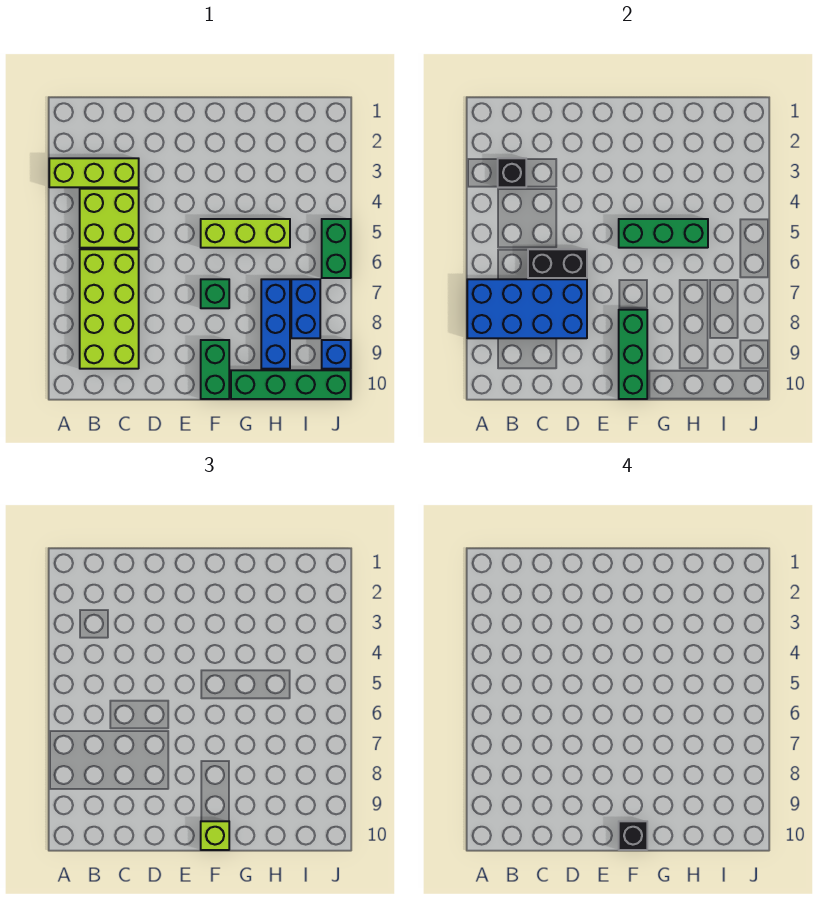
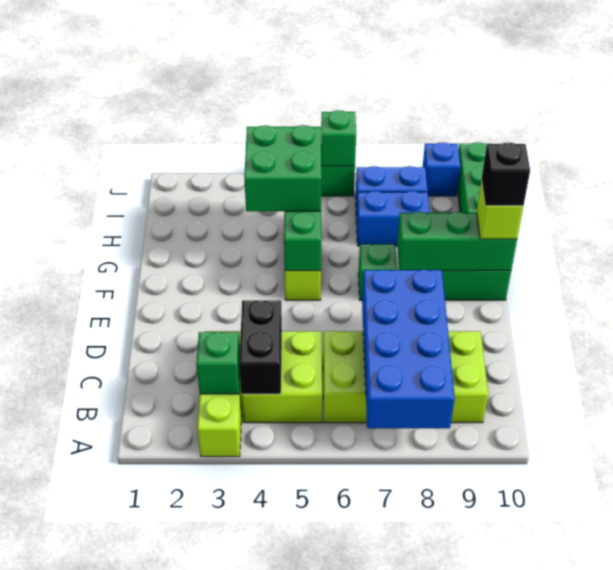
black brick B3 level 2 -> green brick B3 level 2
black brick C6:D6 level 2 -> black brick B4:C4 level 2
none -> green brick G4:H5 level 3
blue brick H7:H9 level 1 -> blue brick H7:H8 level 1
none -> green brick J6 level 2

